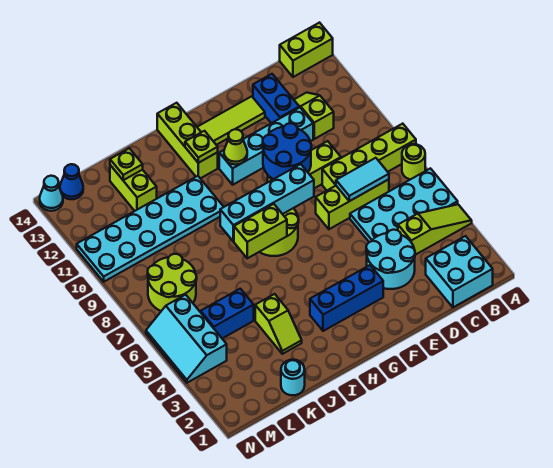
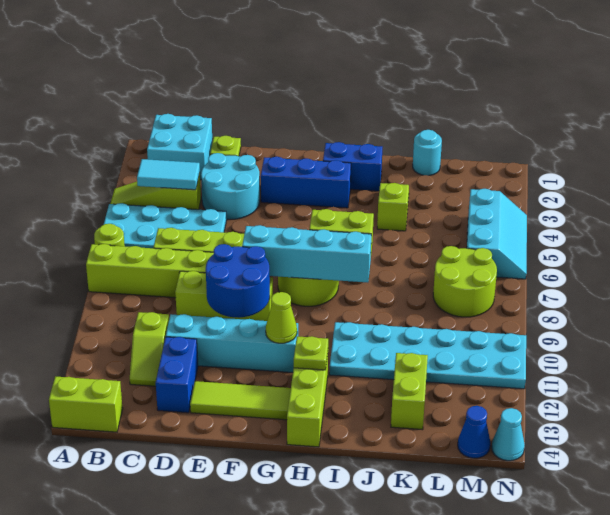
cyan tile C7:D7 level 2 -> cyan tile B4:C4 level 2
blue brick K5:L5 level 1 -> blue brick H2:I2 level 1
lime plate K13 level 2 -> lime plate D1 level 1

